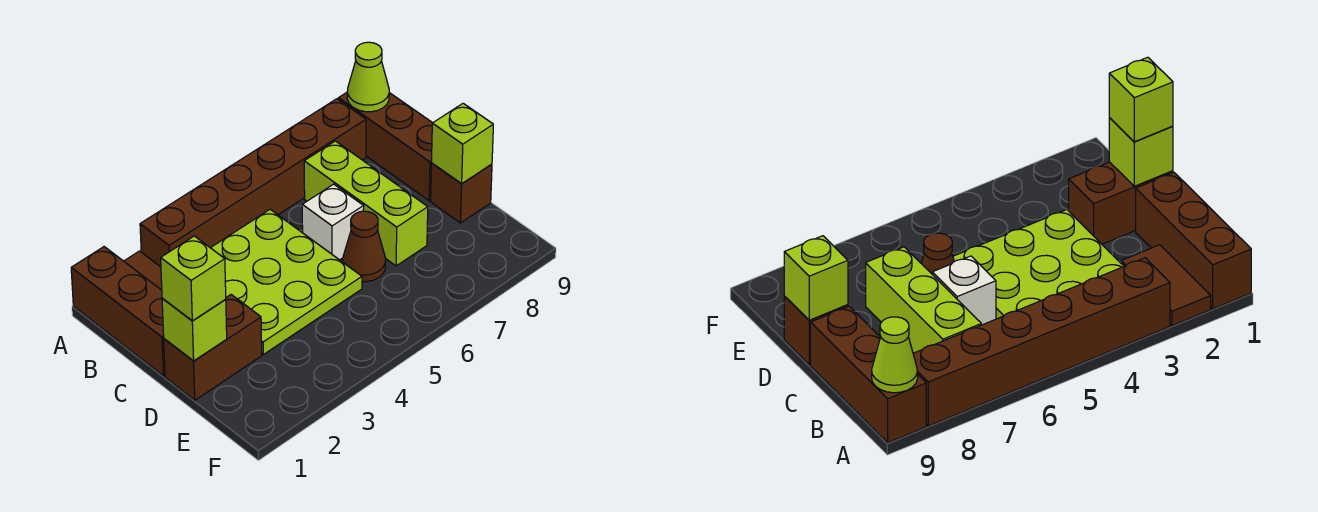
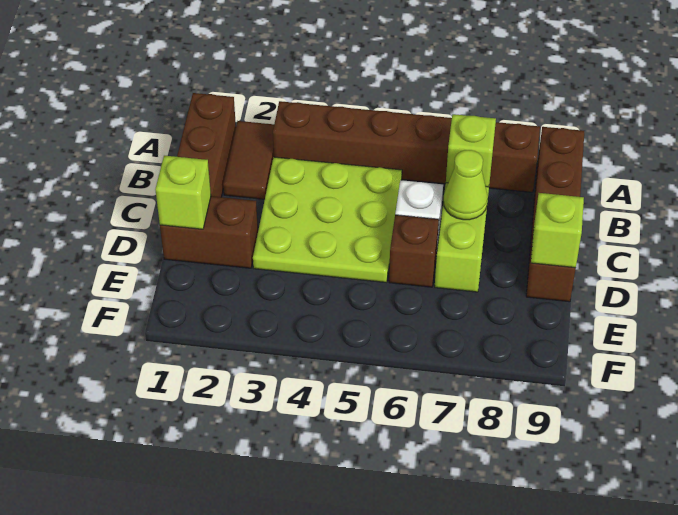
lime cone A9 level 2 -> lime cone C7 level 2
lime brick D1 level 3 -> lime brick B7 level 2
brown cone D6 level 1 -> brown brick D6 level 1

